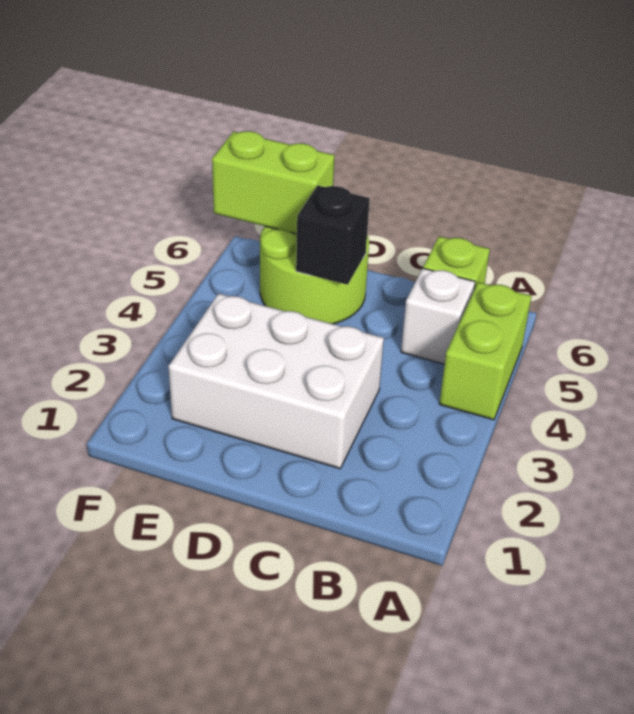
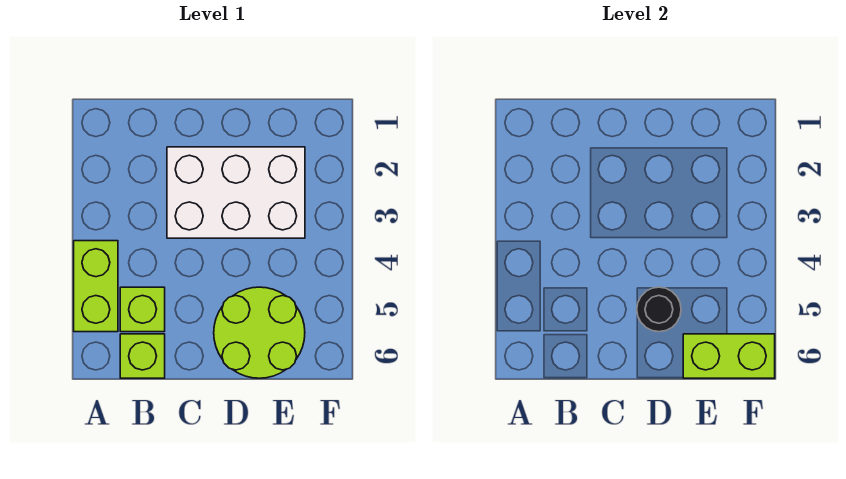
white brick B5 level 1 -> lime brick B5 level 1
black brick D5 level 2 -> black round brick D5 level 2

